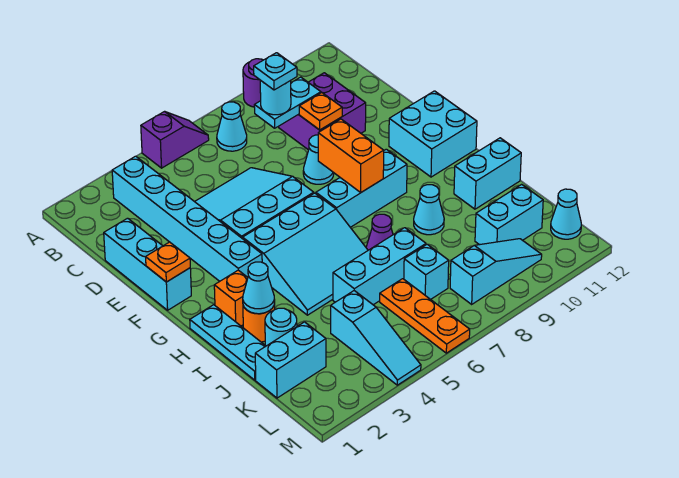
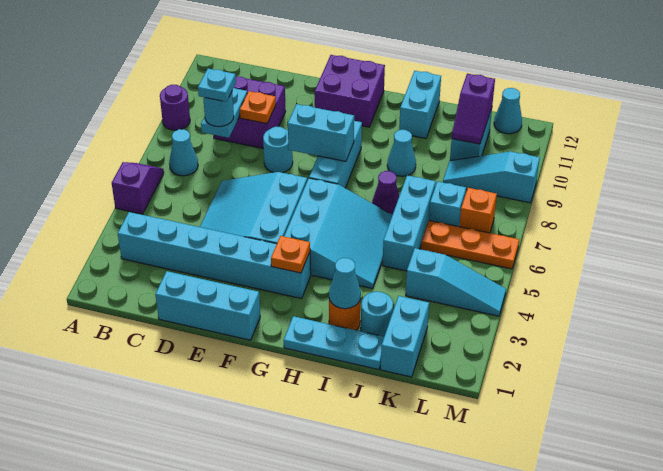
cyan cone E8 level 1 -> cyan round brick E8 level 1
orange plate F1 level 2 -> orange plate G3 level 2
orange brick F8:G8 level 2 -> cyan brick F8:G8 level 2
cyan brick F11:G12 level 1 -> purple brick F11:G12 level 1
orange brick H2 level 1 -> orange brick L7 level 1
none -> purple slope K10:K11 level 2 top 11
cyan slope L8:L10 level 1 top 8 -> cyan slope K9:M9 level 1 top M

